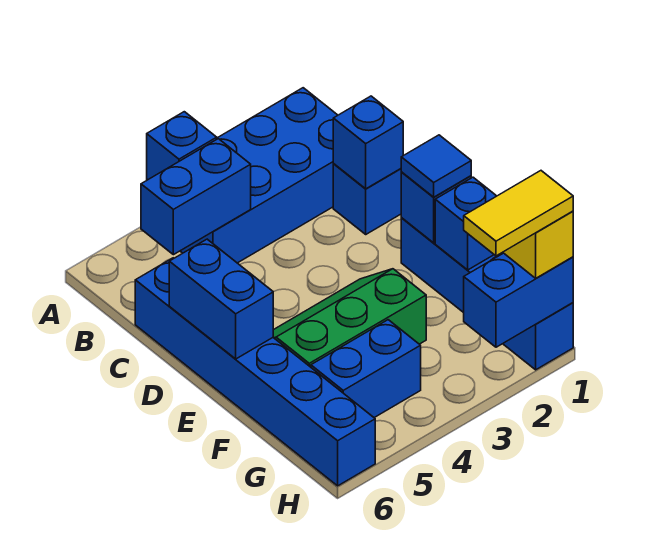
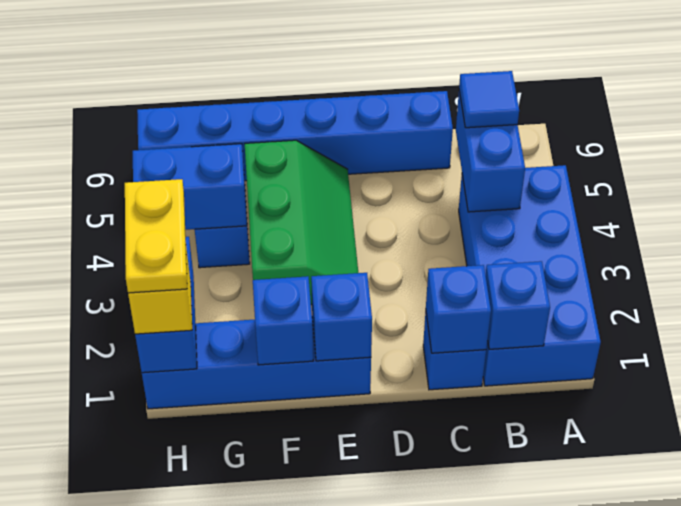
blue brick A4 level 2 -> blue brick B1 level 2
blue brick D6:E6 level 2 -> blue brick G4:H4 level 2
blue tile E1 level 3 -> blue tile B5 level 3
yellow tile H1:H2 level 4 -> yellow plate H1:H2 level 4

